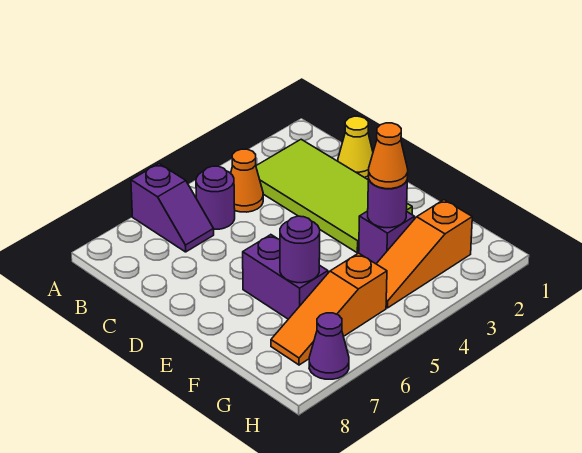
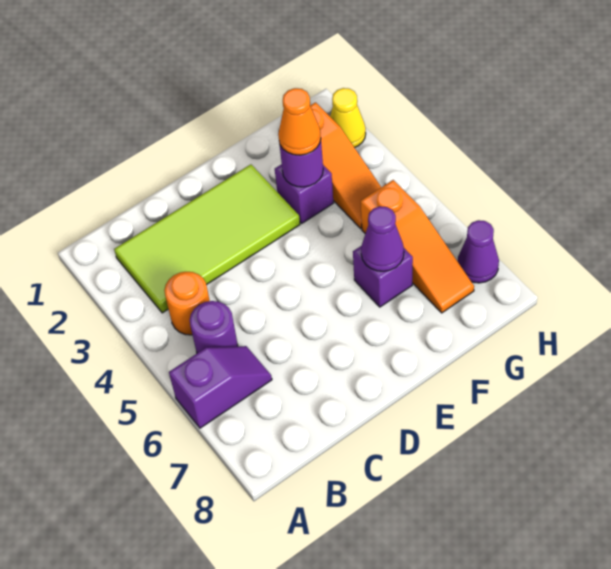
orange cone B4 level 1 -> orange round brick B4 level 1
yellow cone C1 level 1 -> yellow cone H2 level 1
purple brick E6:F6 level 1 -> purple brick F6 level 1
purple round brick F6 level 2 -> purple cone F6 level 2

